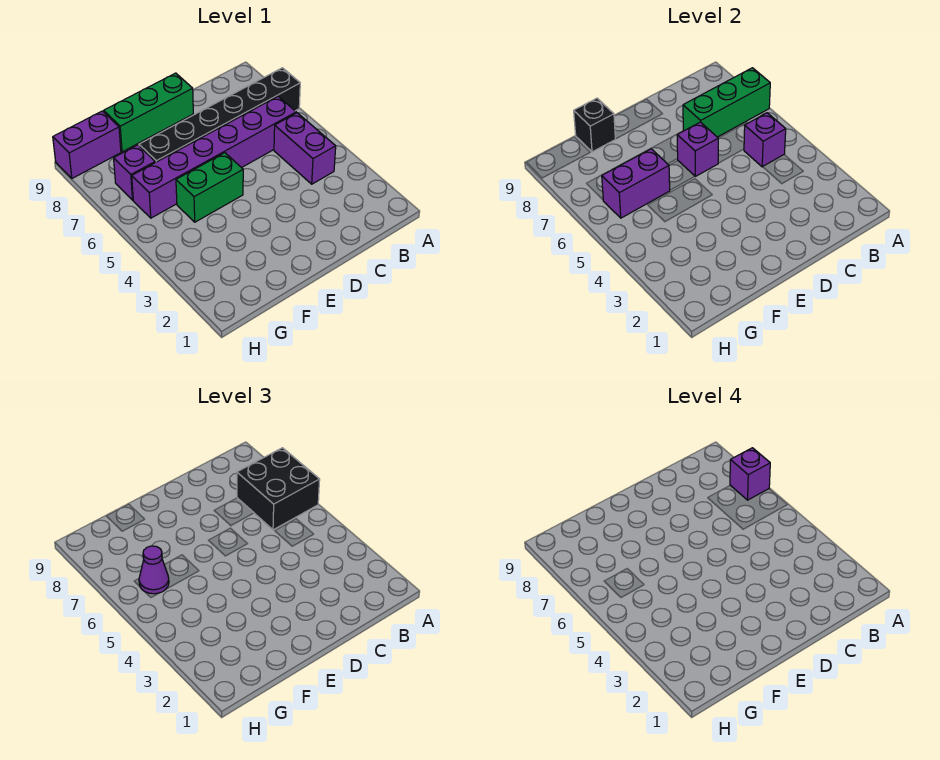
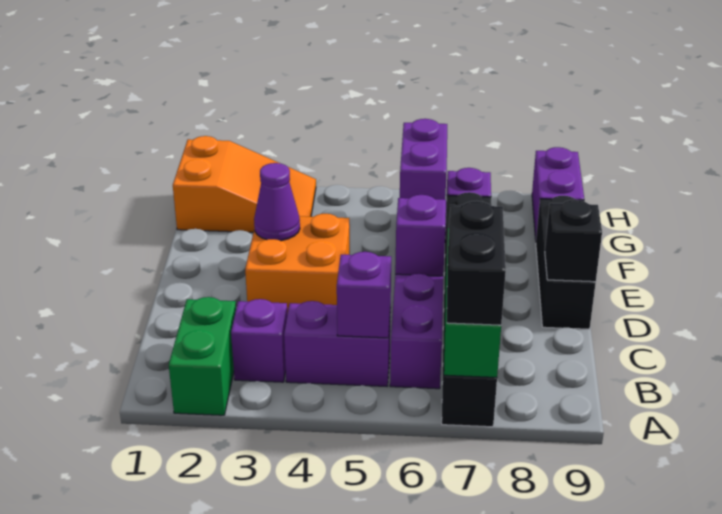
black brick A6:B7 level 3 -> black brick A7:B7 level 3
purple brick A7 level 4 -> purple brick B3 level 1
none -> orange brick D3:E4 level 1
green brick D9:F9 level 1 -> black brick D9:F9 level 1
green brick E5:F5 level 1 -> green brick A2:B2 level 1
black brick F9 level 2 -> black brick D9 level 2
none -> orange slope G1:H3 level 1 top 1
purple cone G6 level 3 -> purple cone E3 level 2

